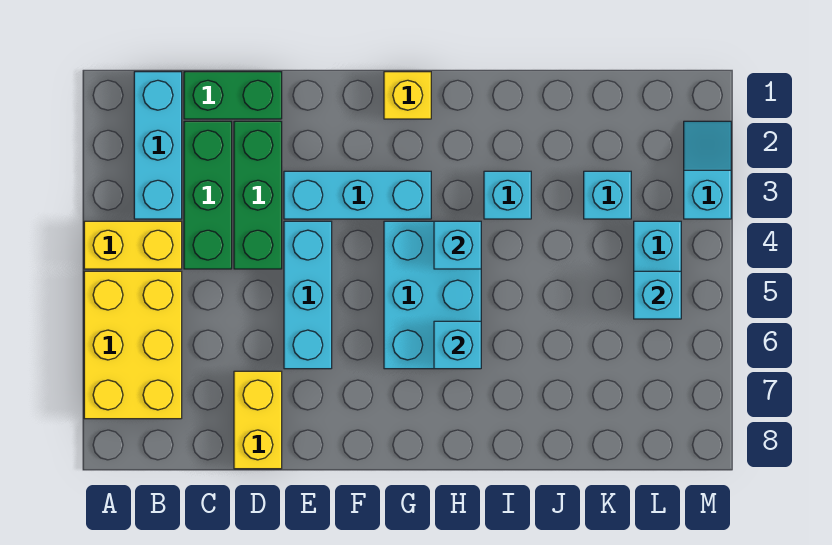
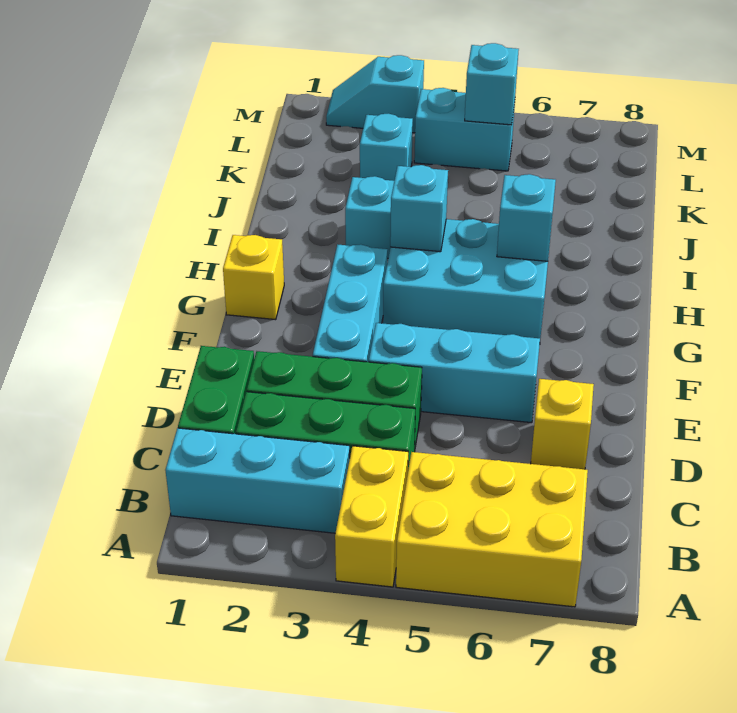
yellow brick D7:D8 level 1 -> yellow brick D7 level 1

